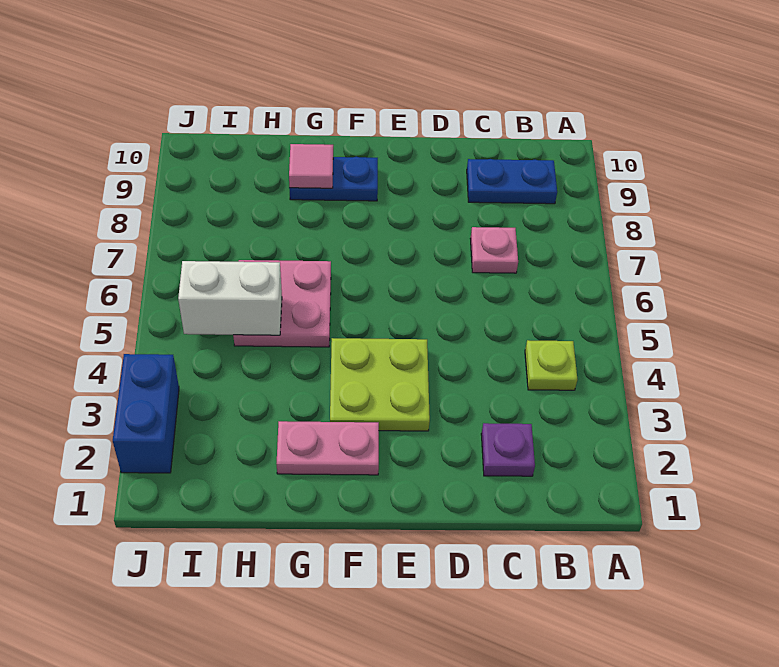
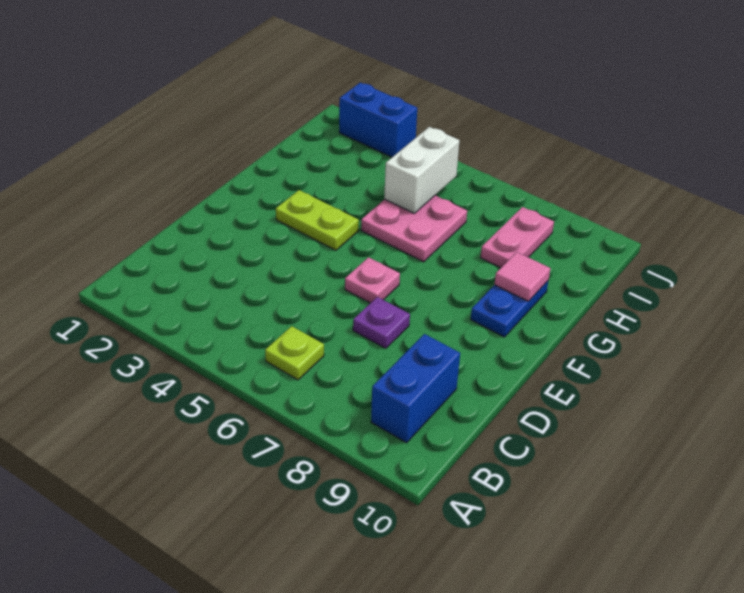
lime plate B4 level 1 -> lime plate B6 level 1
blue plate B9:C9 level 1 -> blue brick B9:C9 level 1
purple plate C2 level 1 -> purple plate D7 level 1
pink plate C7 level 1 -> pink plate E6 level 1
lime plate E3:F4 level 1 -> lime plate F3:F4 level 1
pink plate F2:G2 level 1 -> pink plate H8:I8 level 1

